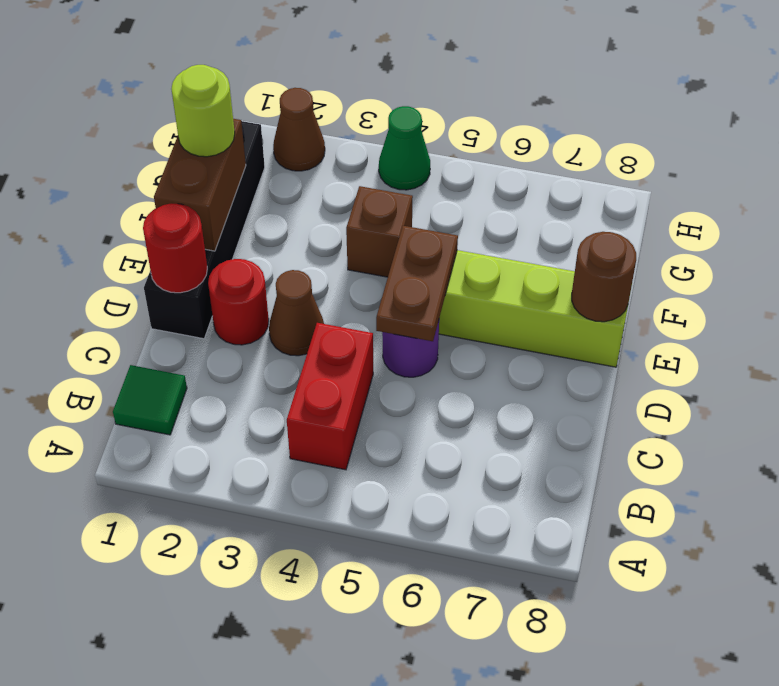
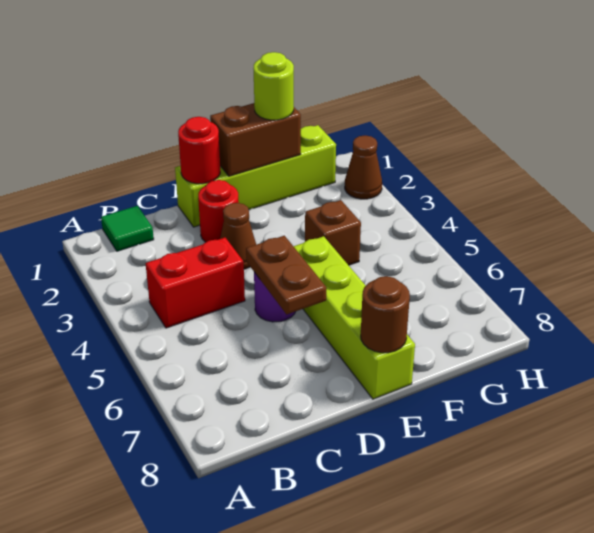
black brick D1:G1 level 1 -> lime brick D1:G1 level 1
brown plate D5:E5 level 2 -> brown plate D5:D6 level 2
green cone H4 level 1 -> none

